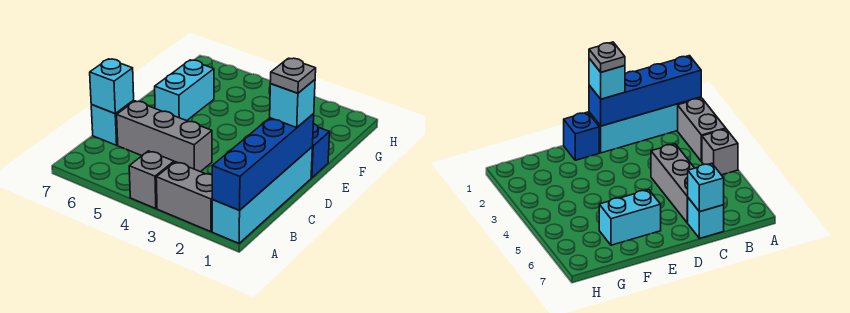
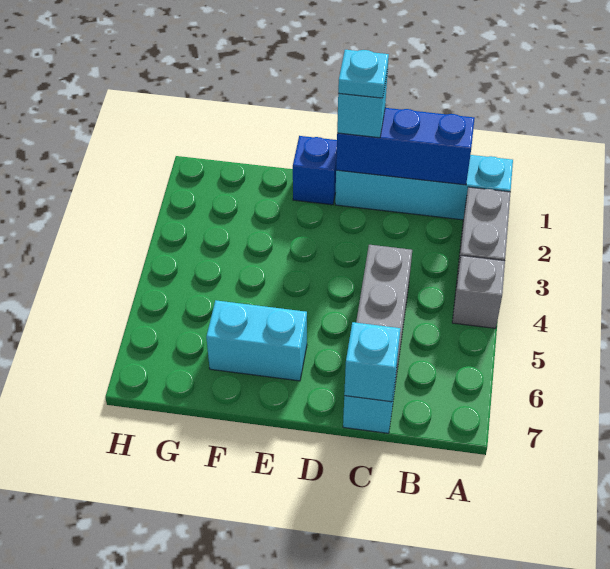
blue brick A1:D1 level 2 -> blue brick B1:D1 level 2
grey plate D1 level 4 -> cyan plate D1 level 4

